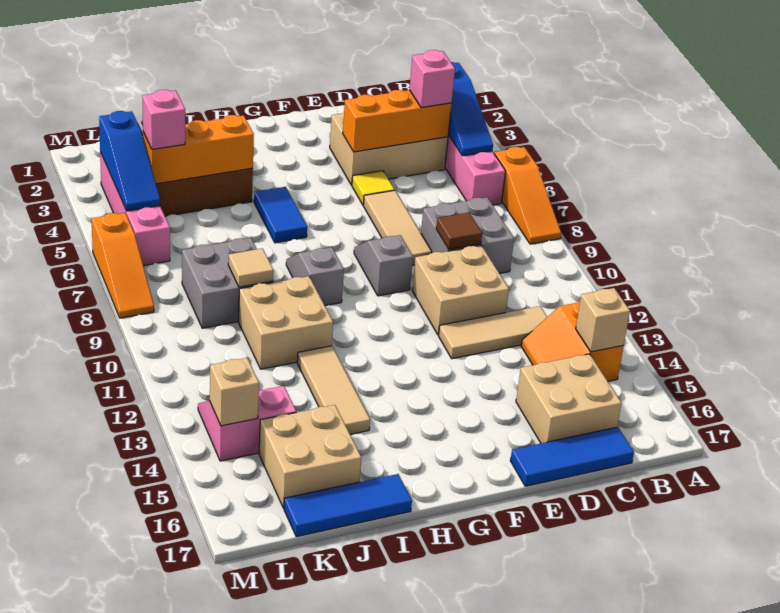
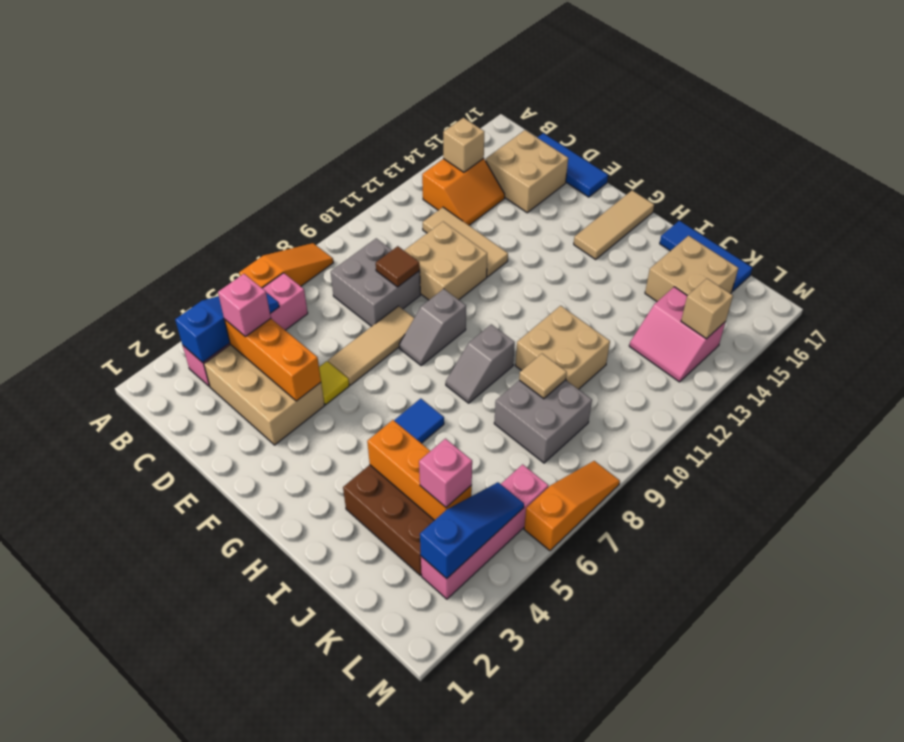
tan tile I12:I14 level 1 -> tan tile G15:G17 level 1

